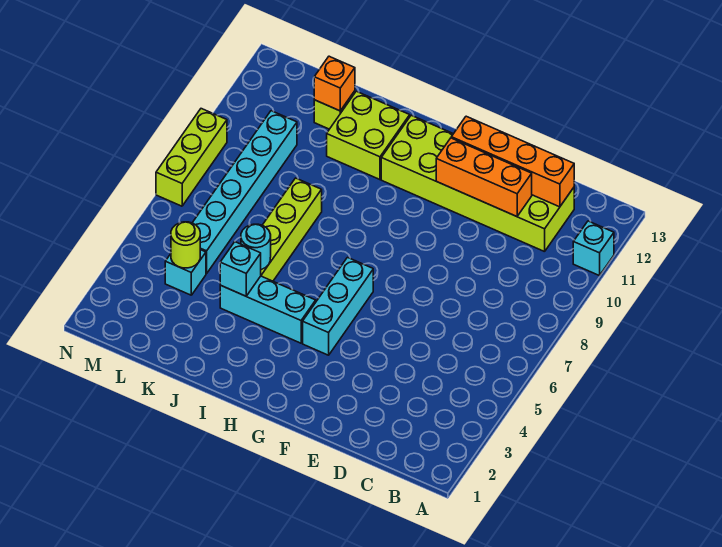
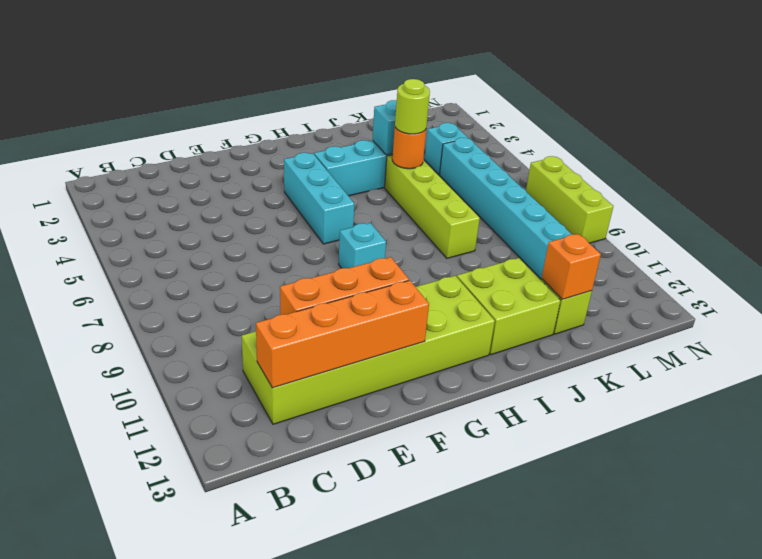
cyan brick A11 level 1 -> cyan brick G8 level 1
cyan round brick J5 level 2 -> orange round brick J5 level 2
lime round brick L4 level 2 -> lime round brick J5 level 3

